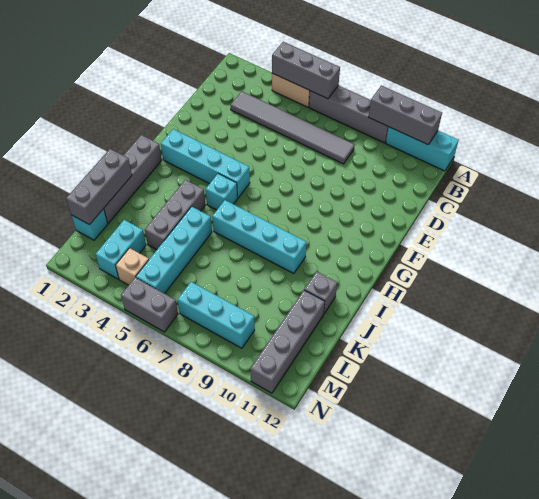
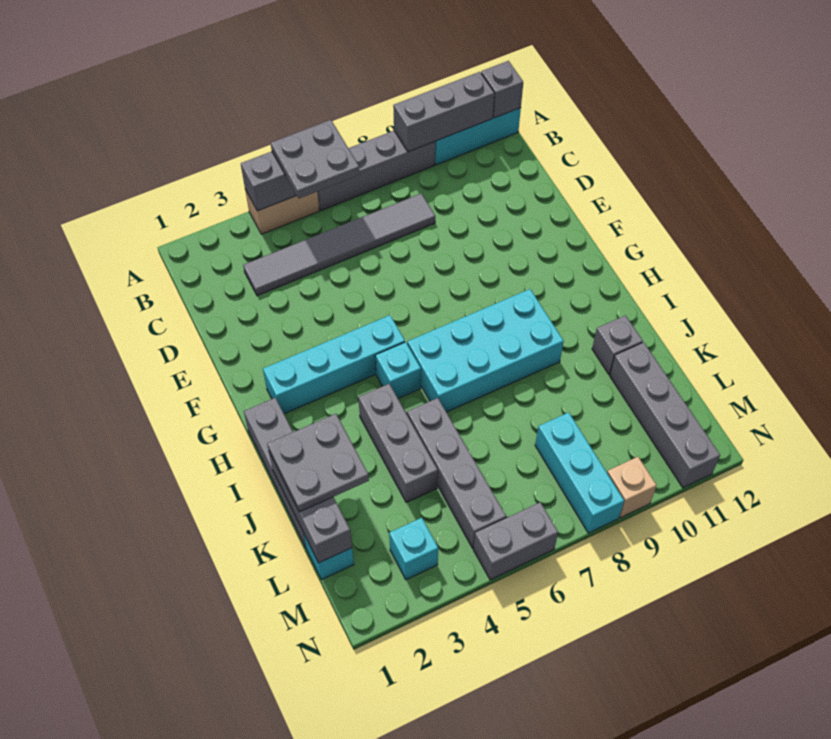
none -> grey plate A5:B6 level 3
none -> grey brick A12 level 2
cyan brick I6:I9 level 1 -> cyan brick H6:I9 level 1
none -> grey plate J1:K2 level 3
cyan brick J5:M5 level 1 -> grey brick J5:M5 level 1
cyan brick L3:M3 level 1 -> cyan brick M3 level 1
tan brick M4 level 1 -> tan brick N9 level 1
cyan brick M7:M9 level 1 -> cyan brick L8:N8 level 1

